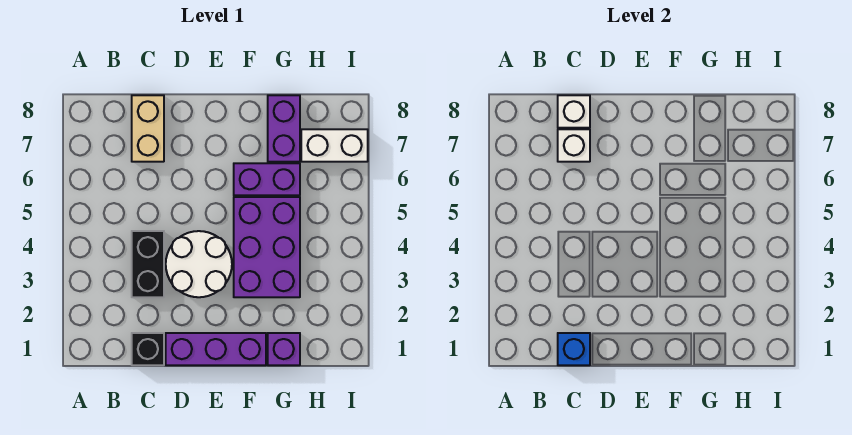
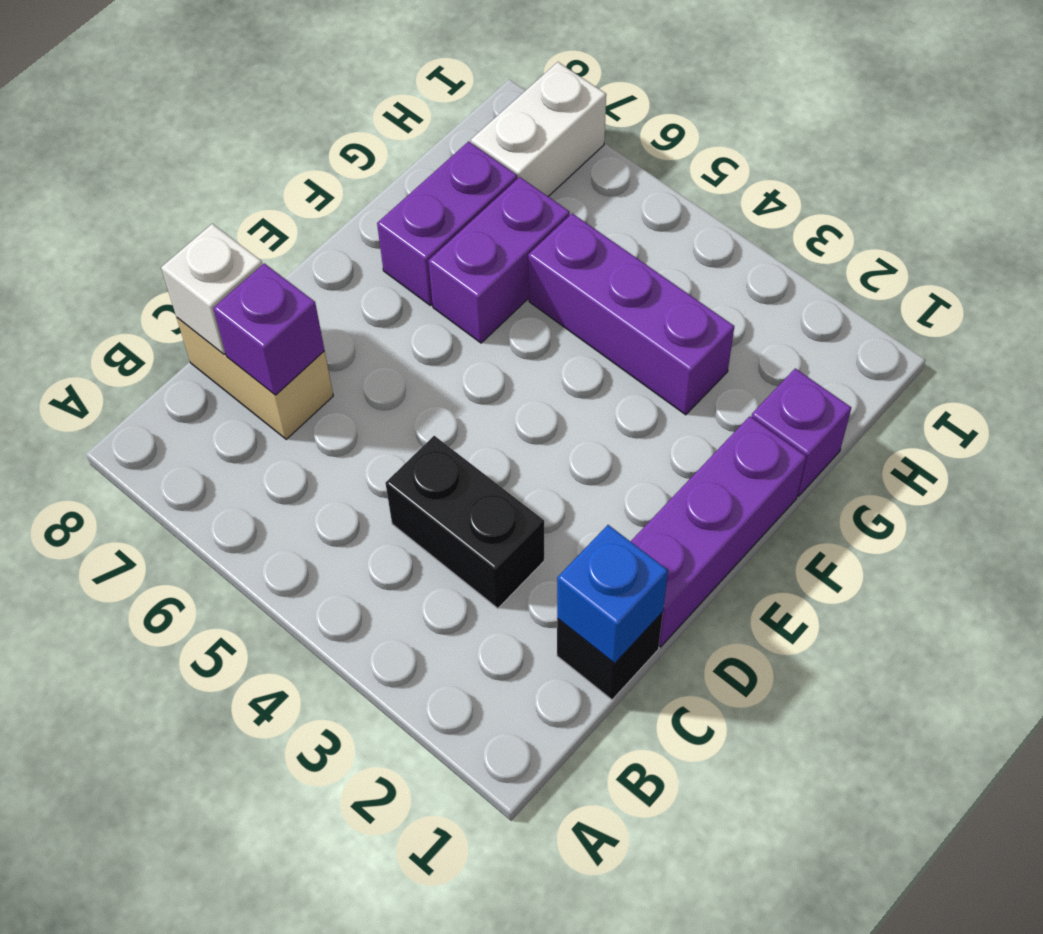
white brick C7 level 2 -> purple brick C7 level 2
white round brick D3:E4 level 1 -> none
purple brick F3:G5 level 1 -> purple brick G3:G5 level 1
purple brick G7:G8 level 1 -> purple brick F7:G7 level 1

